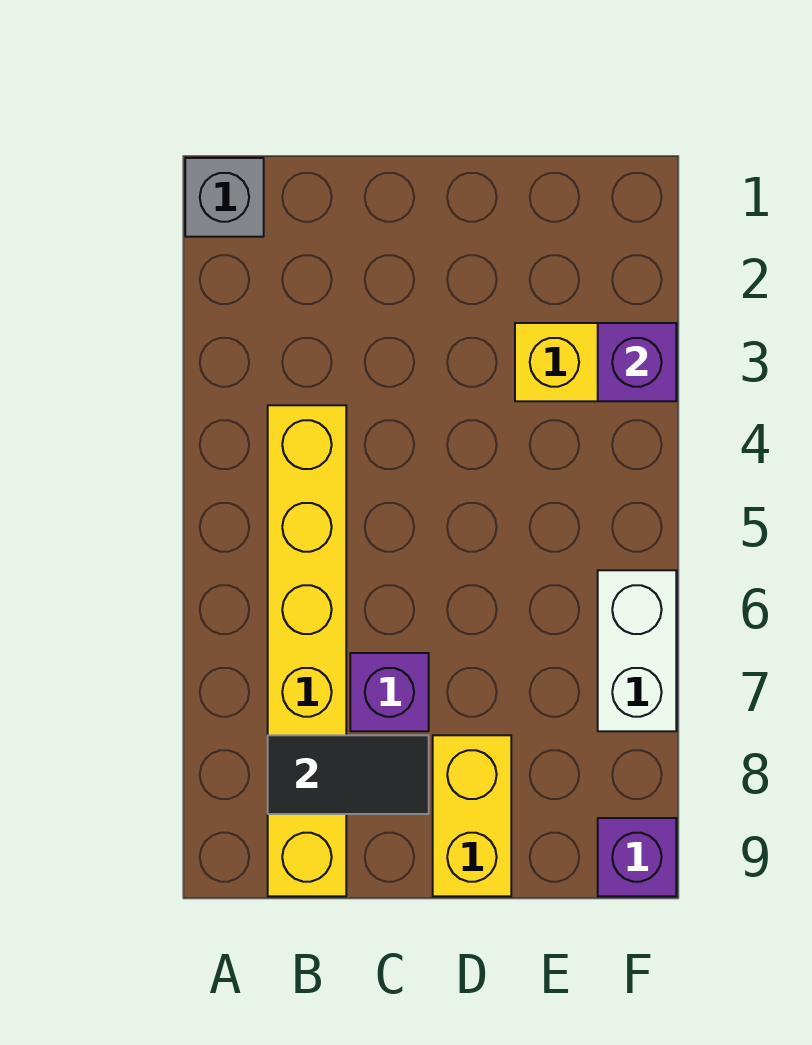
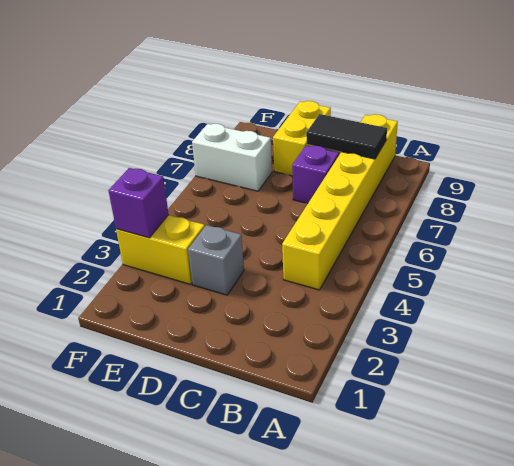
grey brick A1 level 1 -> grey brick D3 level 1
white brick F6:F7 level 1 -> white brick E7:F7 level 1
purple brick F9 level 1 -> none

